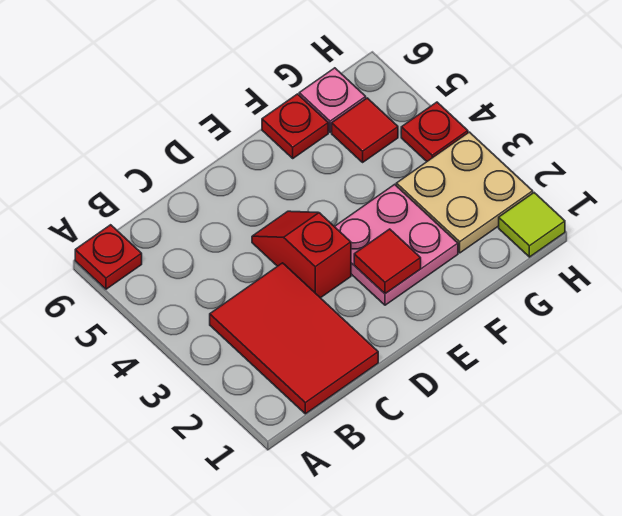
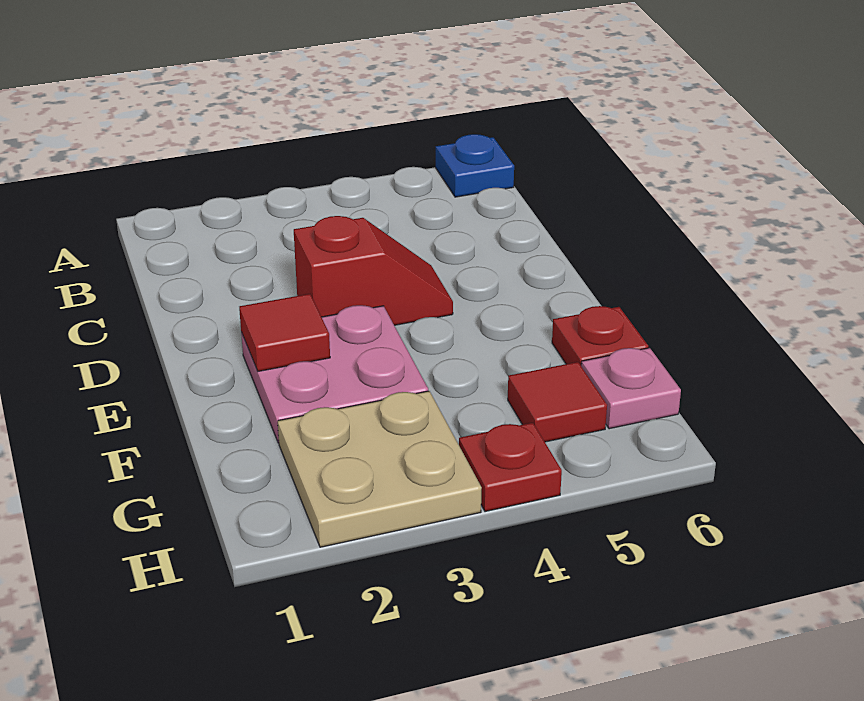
red plate A6 level 1 -> blue plate A6 level 1
red tile B1:C3 level 1 -> none
lime tile H1 level 1 -> none

